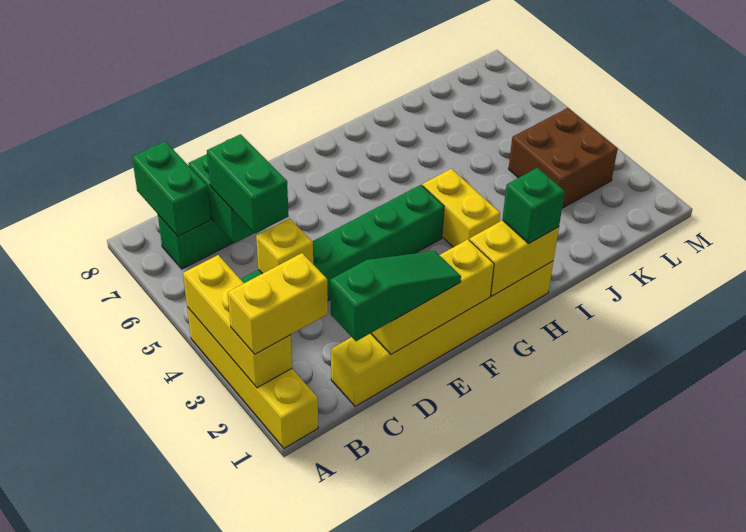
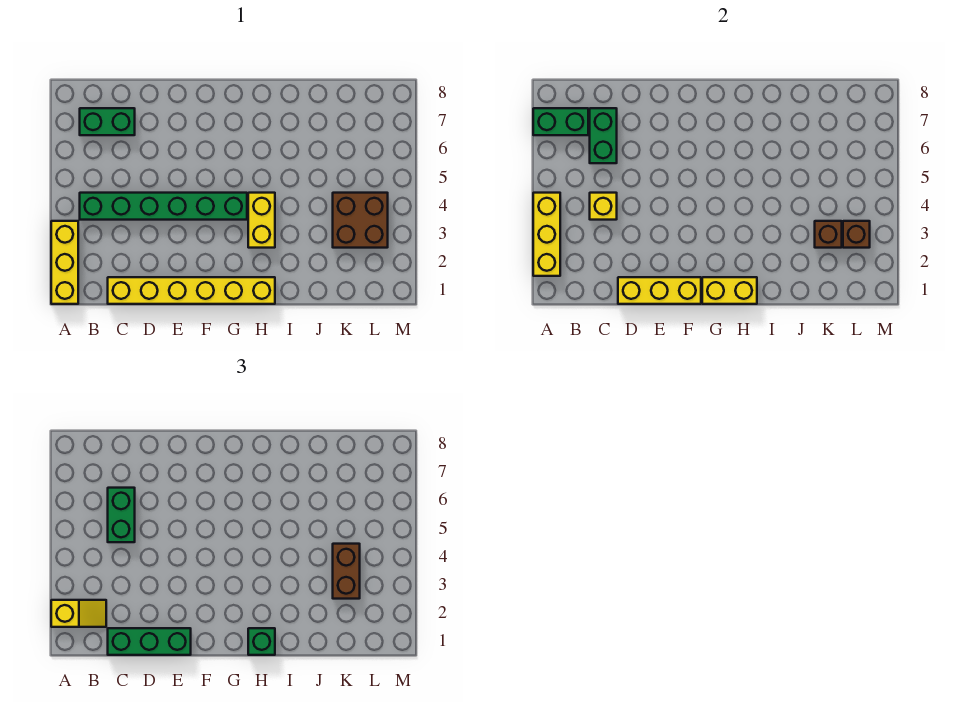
yellow brick A1:A4 level 1 -> yellow brick A1:A3 level 1
yellow brick A2:B2 level 3 -> yellow slope A2:B2 level 3 top A
green brick B7:B8 level 2 -> green brick A7:B7 level 2
green slope C1:E1 level 3 top C -> green brick C1:E1 level 3
none -> brown brick K3 level 2
none -> brown brick K3:K4 level 3
none -> brown brick L3 level 2

